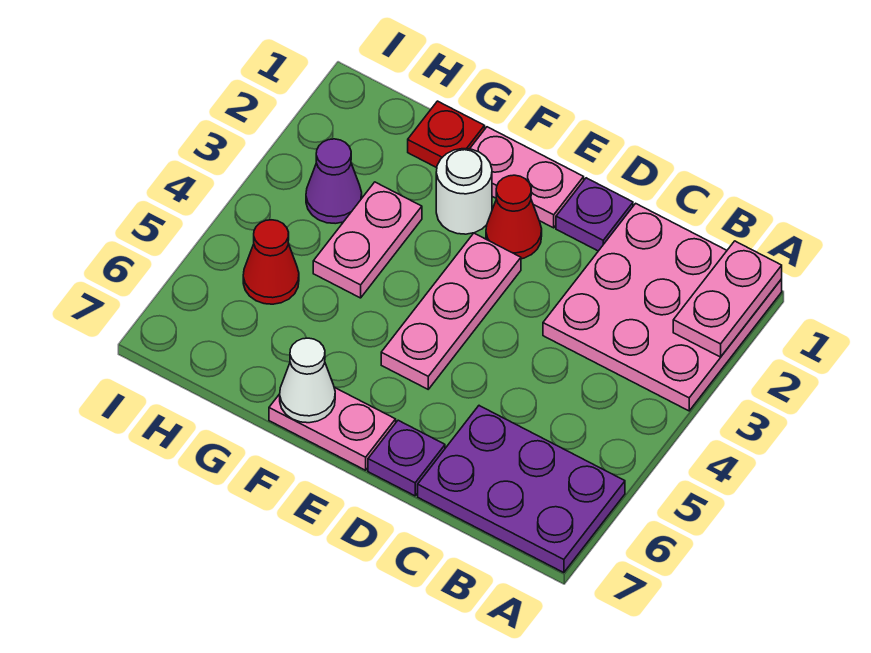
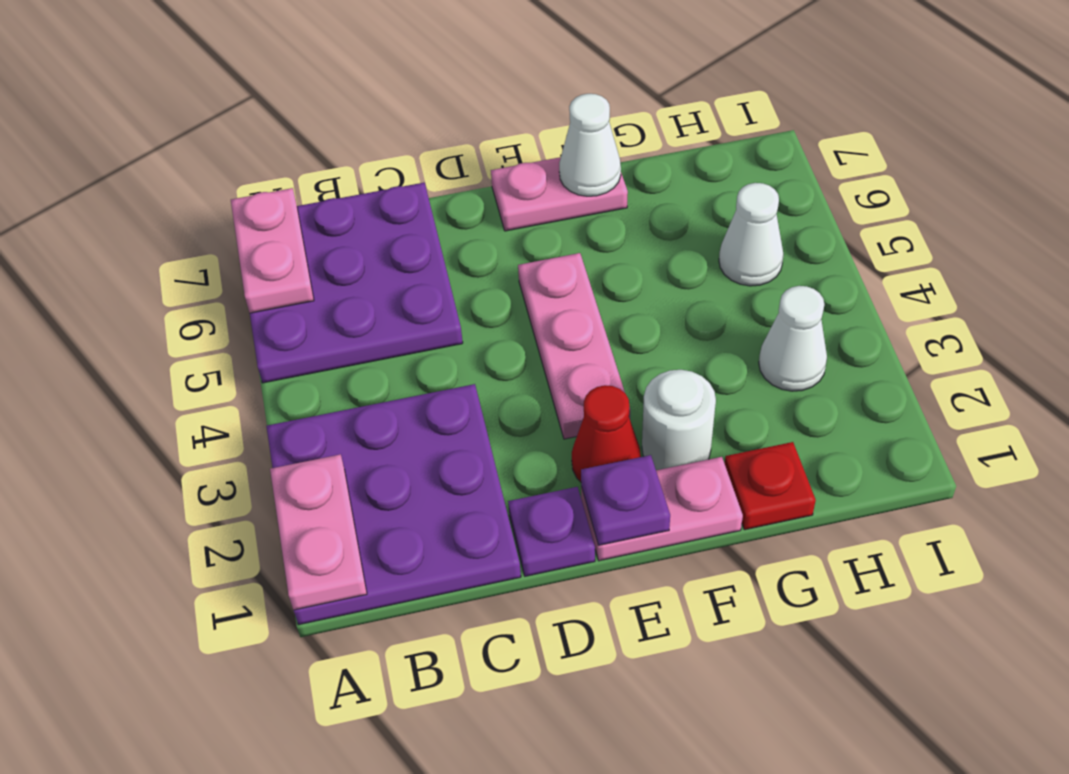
pink plate A1:C3 level 1 -> purple plate A1:C3 level 1
purple plate A6:C7 level 1 -> purple plate A5:C7 level 1
purple plate D7 level 1 -> purple plate E1 level 2
pink plate G3:G4 level 1 -> pink plate A6:A7 level 2
purple cone H3 level 1 -> white cone H3 level 1
red cone H5 level 1 -> white cone H5 level 1

